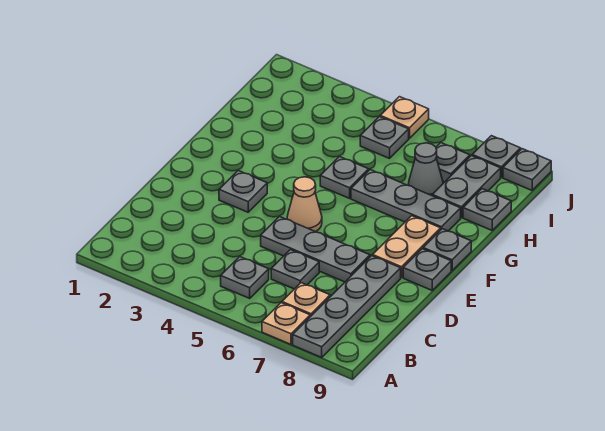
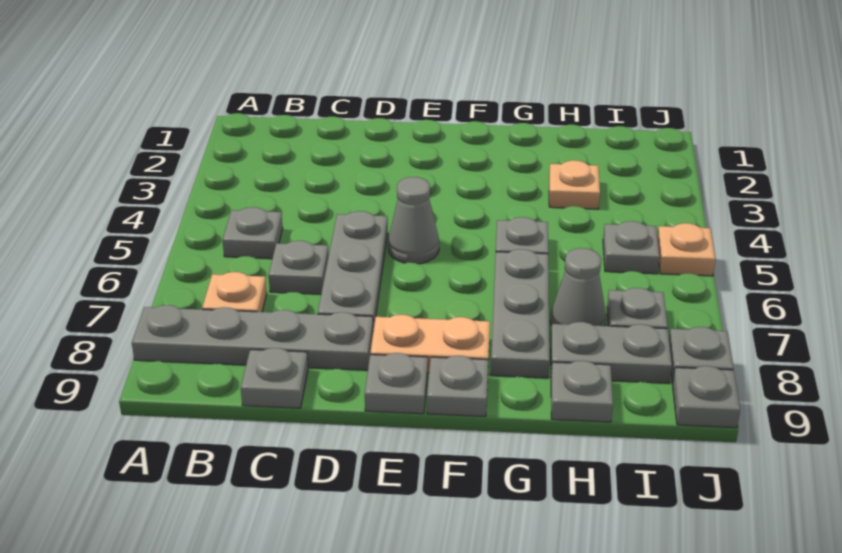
tan plate A7 level 1 -> tan plate H3 level 1
grey plate E3 level 1 -> grey plate C9 level 1
tan cone E5 level 1 -> grey cone E5 level 1

